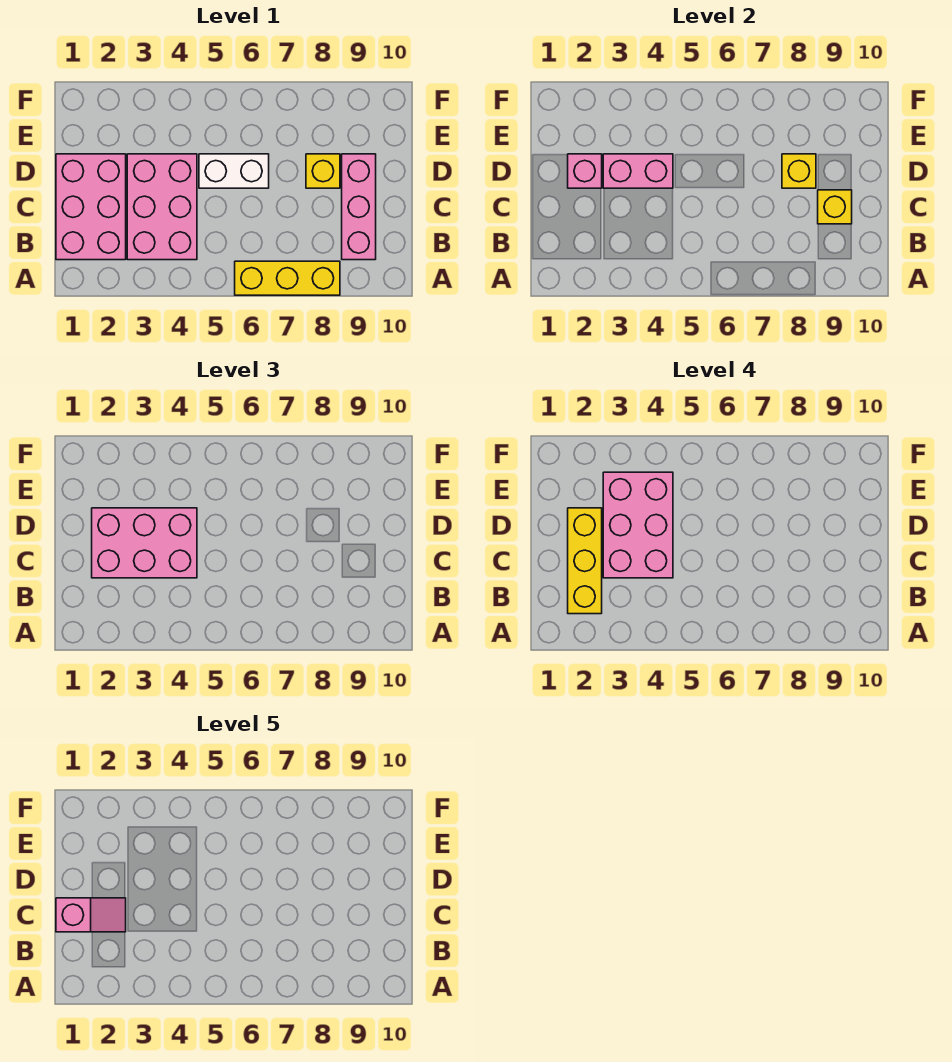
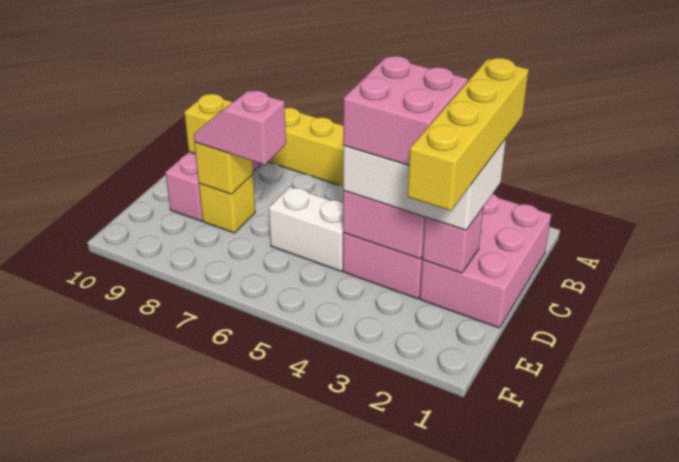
yellow brick B2:D2 level 4 -> yellow brick B2:E2 level 4
pink slope C1:C2 level 5 top 1 -> pink slope D7:D8 level 3 top 7
pink brick C2:D4 level 3 -> white brick C2:D4 level 3
pink brick C3:E4 level 4 -> pink brick C3:D4 level 4

